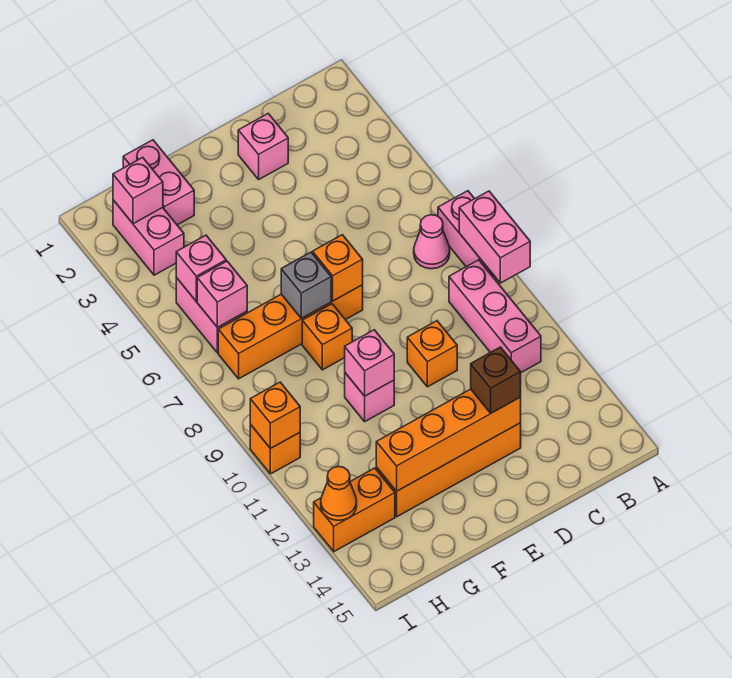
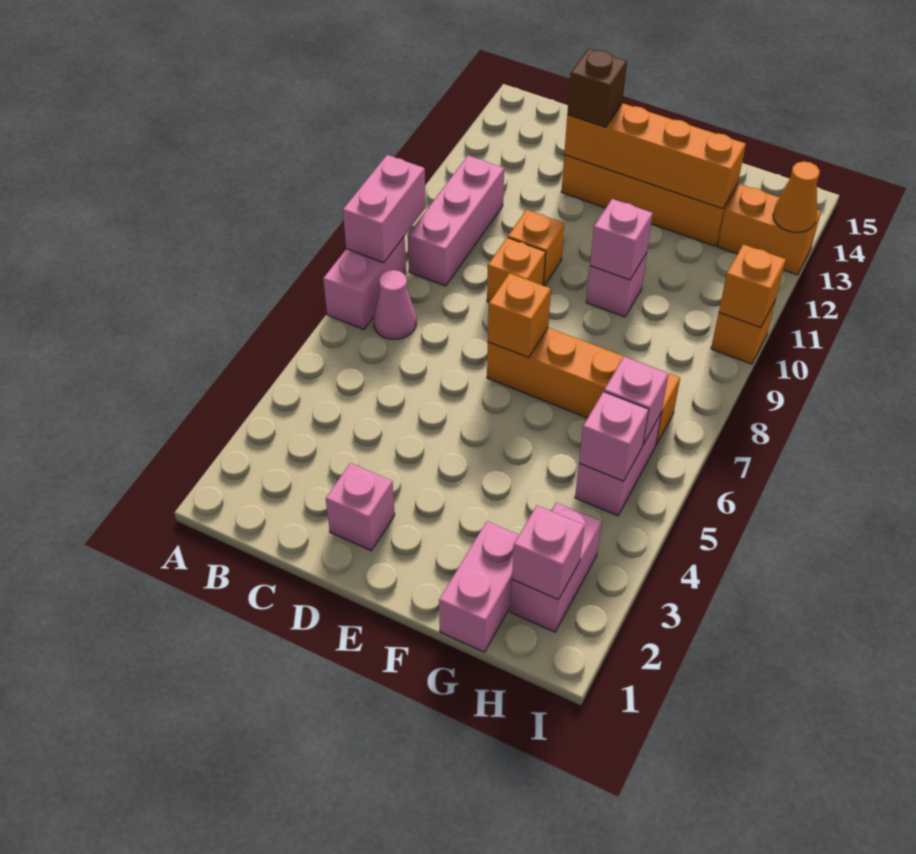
grey brick F7 level 2 -> none
orange brick F8 level 1 -> orange brick D9 level 1

